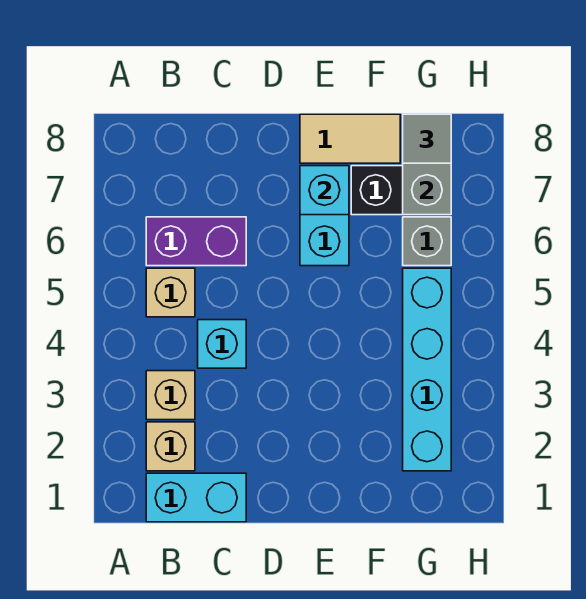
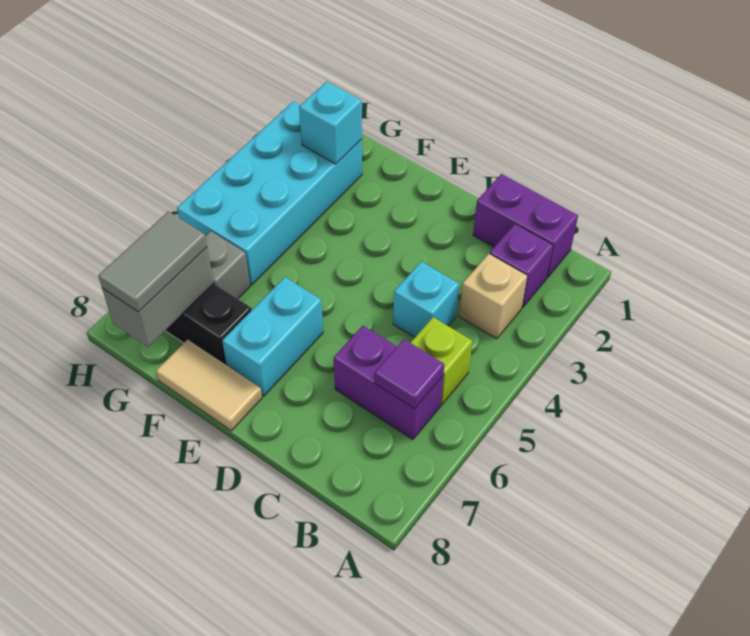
cyan brick B1:C1 level 1 -> purple brick B1:C1 level 1
tan brick B2 level 1 -> purple brick B2 level 1
tan brick B5 level 1 -> lime brick B5 level 1
none -> purple tile B6 level 2
cyan brick E7 level 2 -> cyan brick G2 level 2
cyan brick G2:G5 level 1 -> cyan brick G2:H5 level 1
grey tile G8 level 3 -> grey tile G7:G8 level 3

